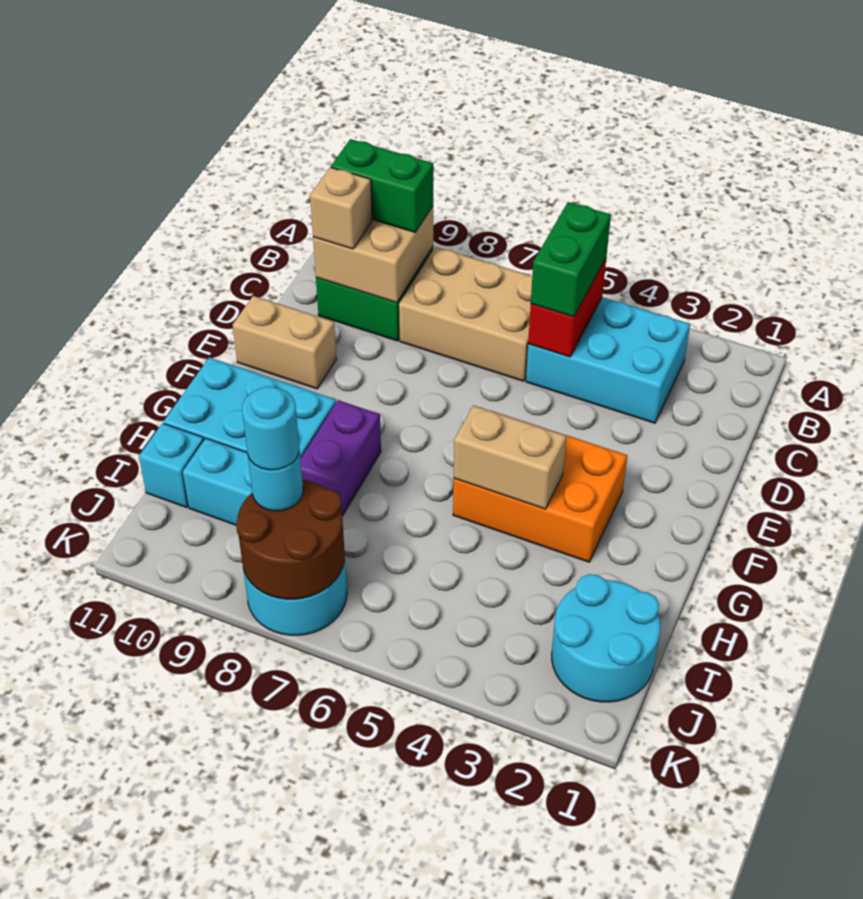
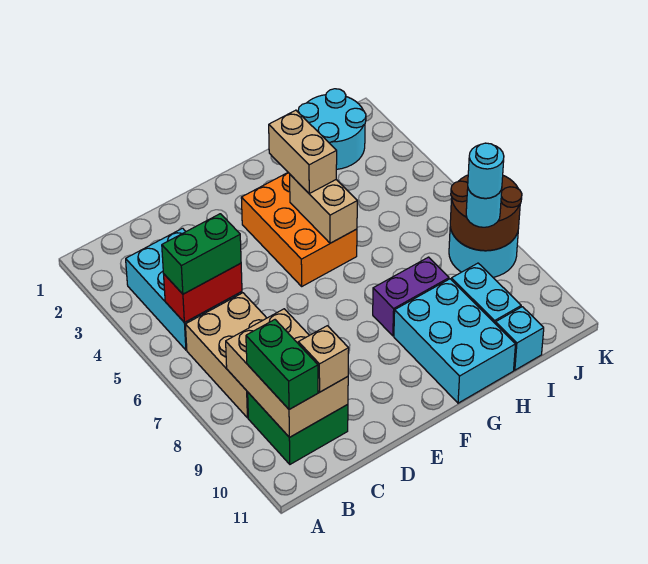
tan brick B9:C10 level 2 -> tan brick B8:C10 level 2
tan brick E10:E11 level 1 -> tan brick G3:G4 level 3

